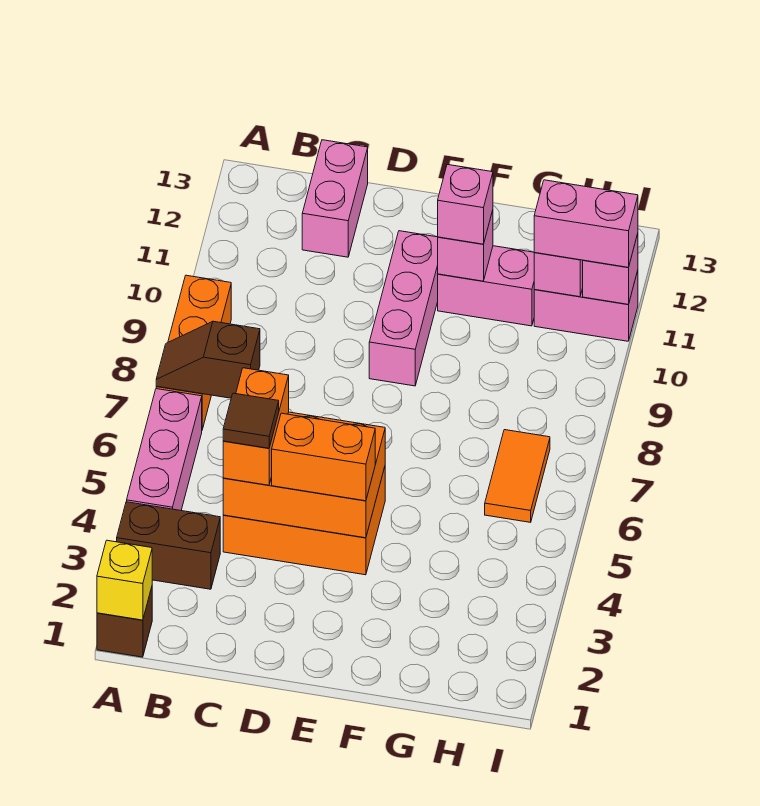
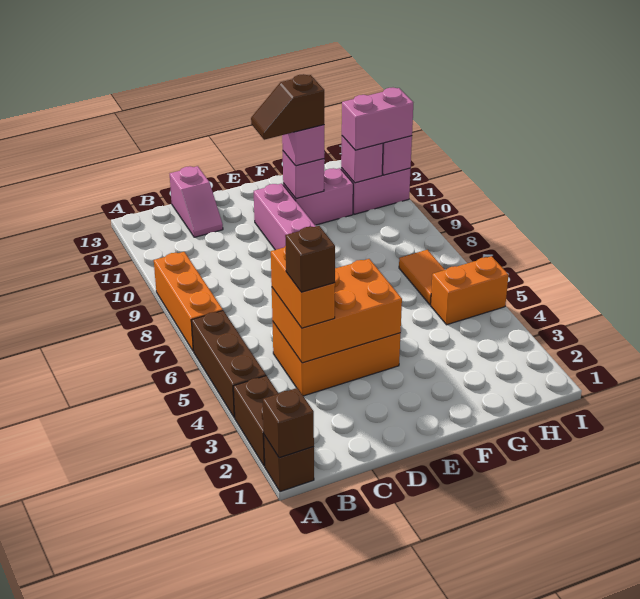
yellow brick A1 level 2 -> brown brick A1 level 2
brown brick A3:B3 level 1 -> brown brick A2:A3 level 1
pink brick A4:A6 level 1 -> brown brick A4:A6 level 1
brown slope A7:B7 level 2 top B -> brown slope E11:F11 level 4 top F
brown tile C4 level 4 -> brown brick C4 level 4
pink brick C12:C13 level 1 -> pink slope C12:C13 level 1 top 13
orange brick D4:E4 level 3 -> orange brick H5:I5 level 1

